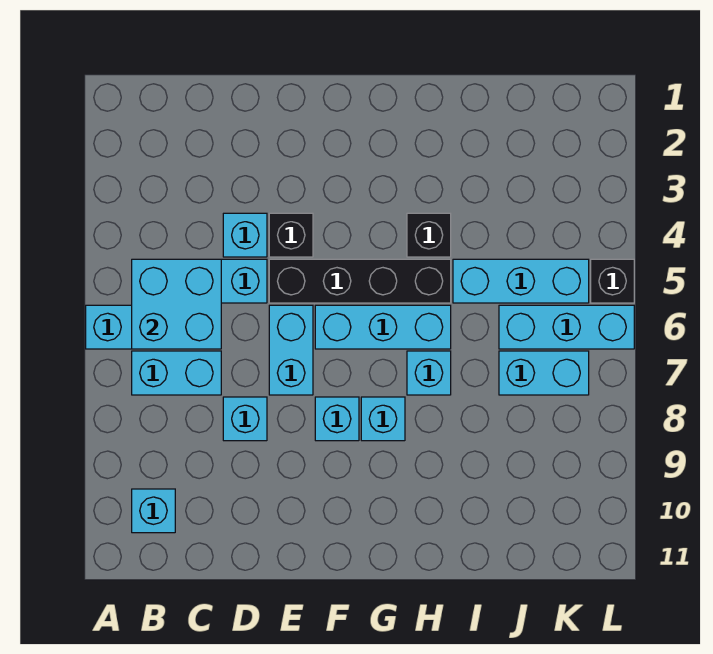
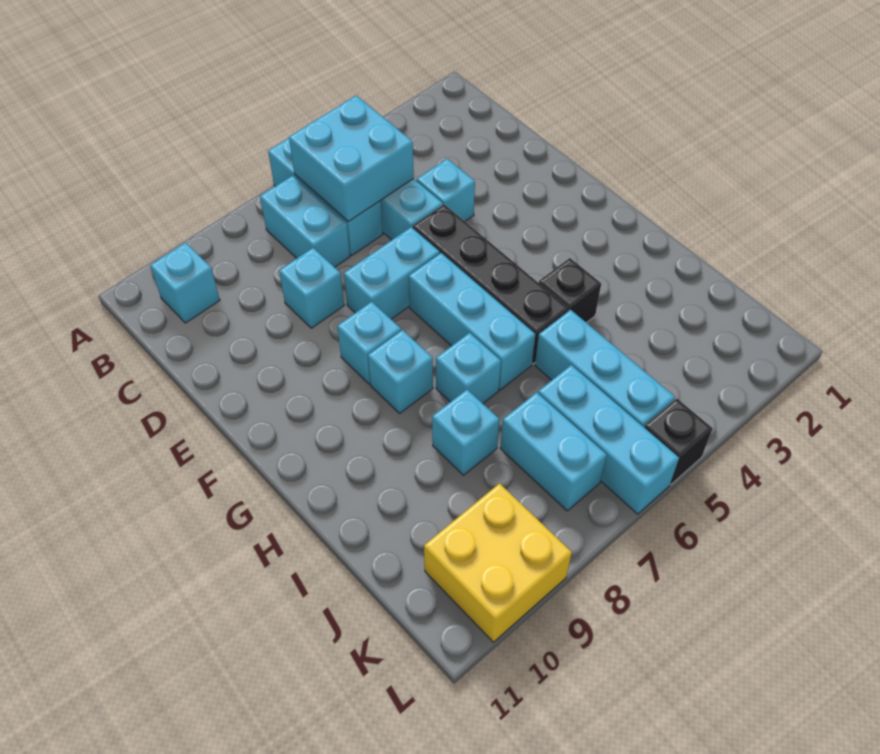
black brick E4 level 1 -> none
none -> cyan brick I8 level 1
none -> yellow brick K9:L10 level 1

